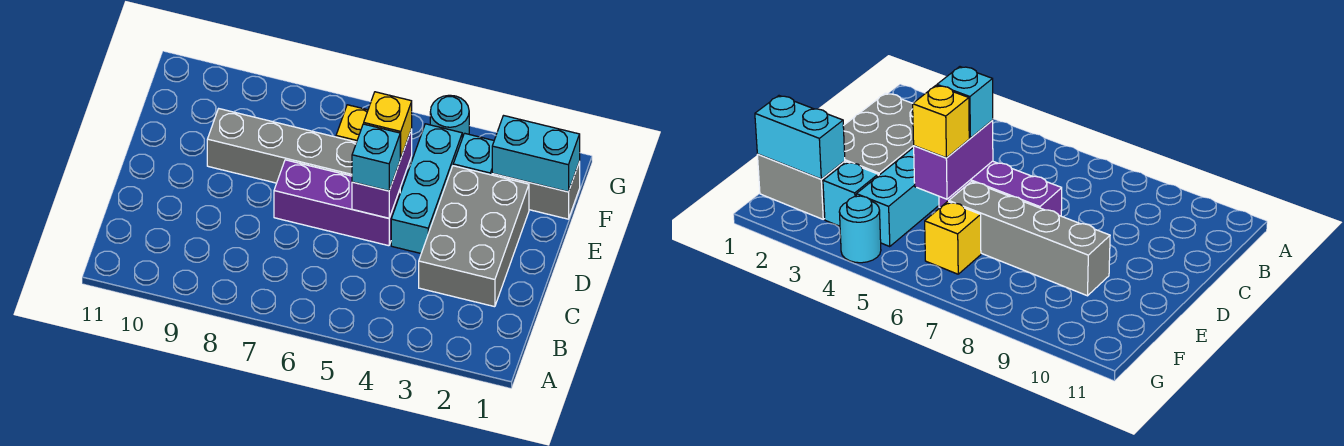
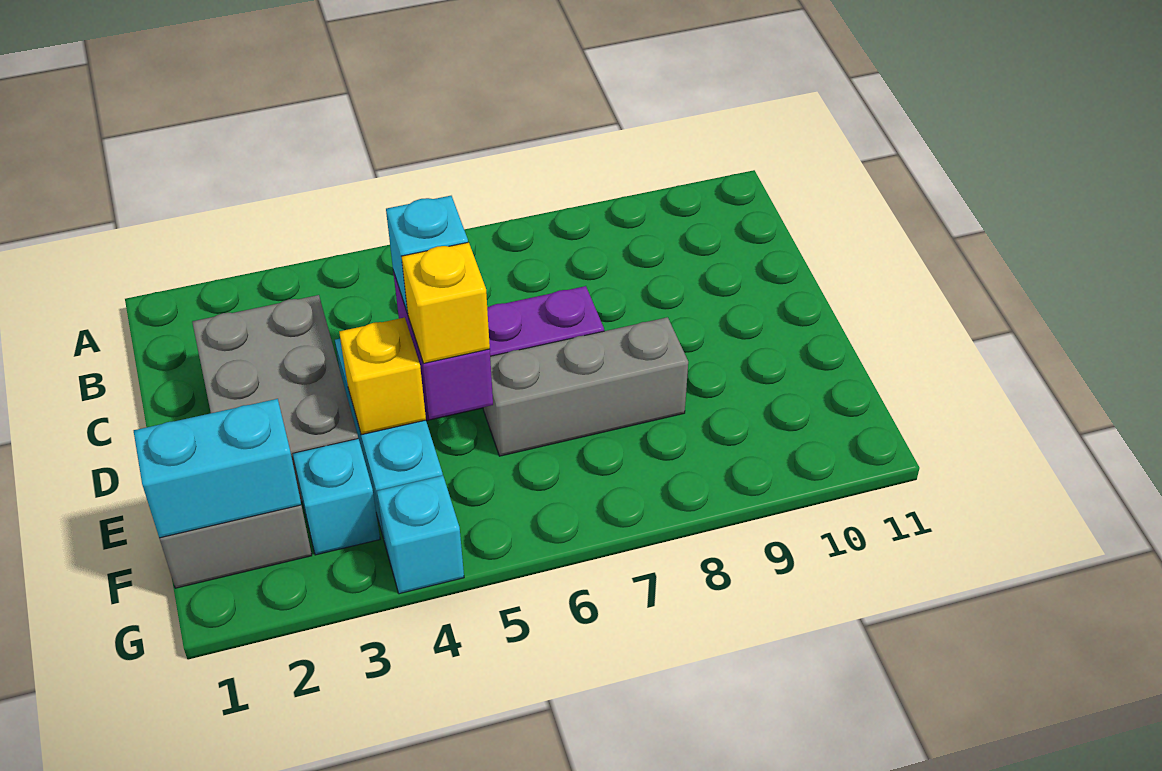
grey brick E6:E9 level 1 -> grey brick E6:E8 level 1
yellow brick F6 level 1 -> yellow brick E4 level 2
cyan round brick G4 level 1 -> cyan brick G4 level 1

